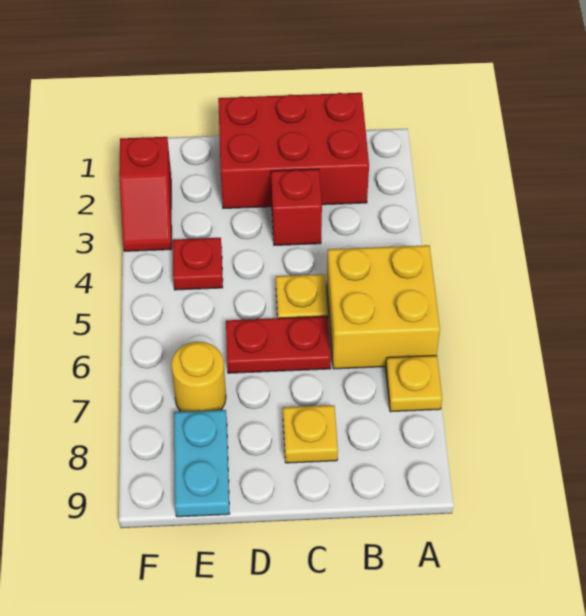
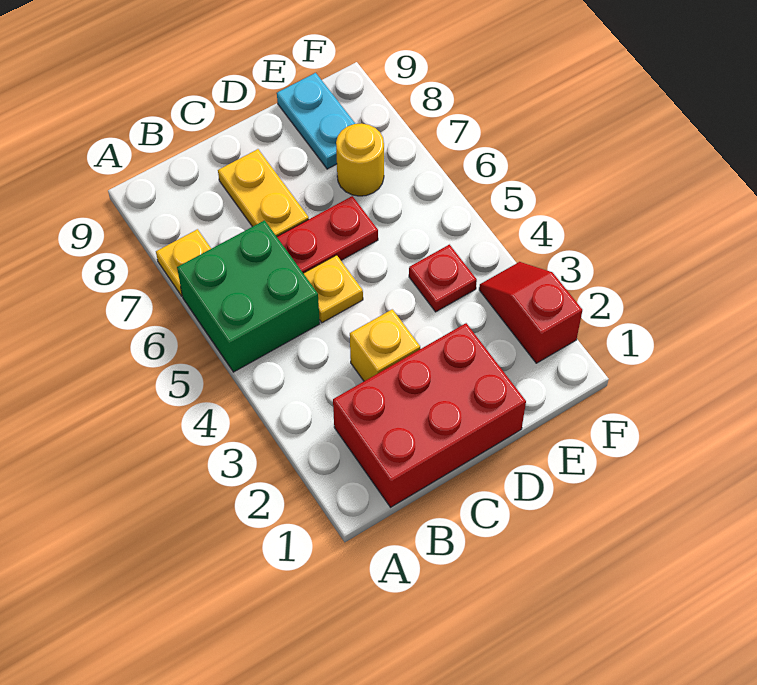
yellow brick A5:B6 level 1 -> green brick A5:B6 level 1
red brick C3 level 1 -> yellow brick C3 level 1
yellow plate C8 level 1 -> yellow plate C7:C8 level 1

